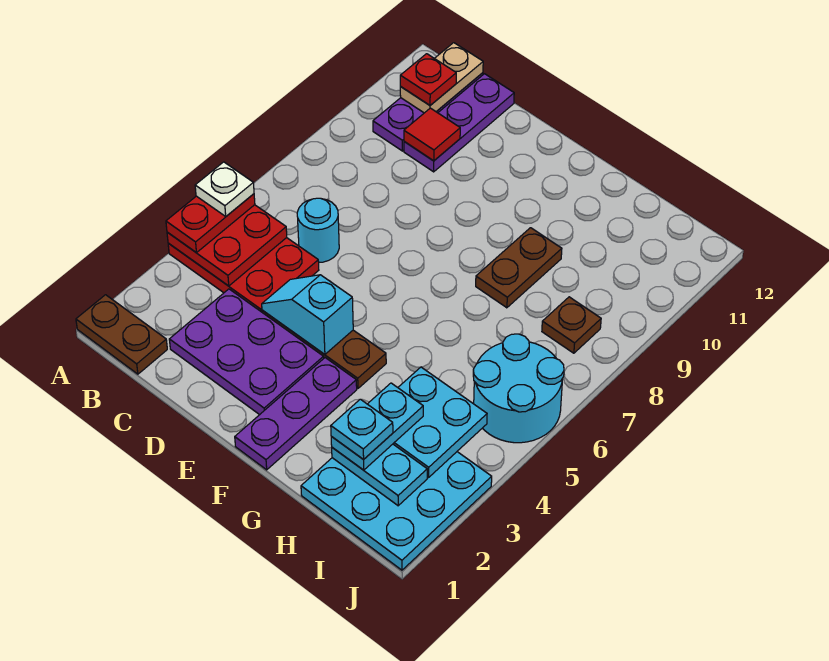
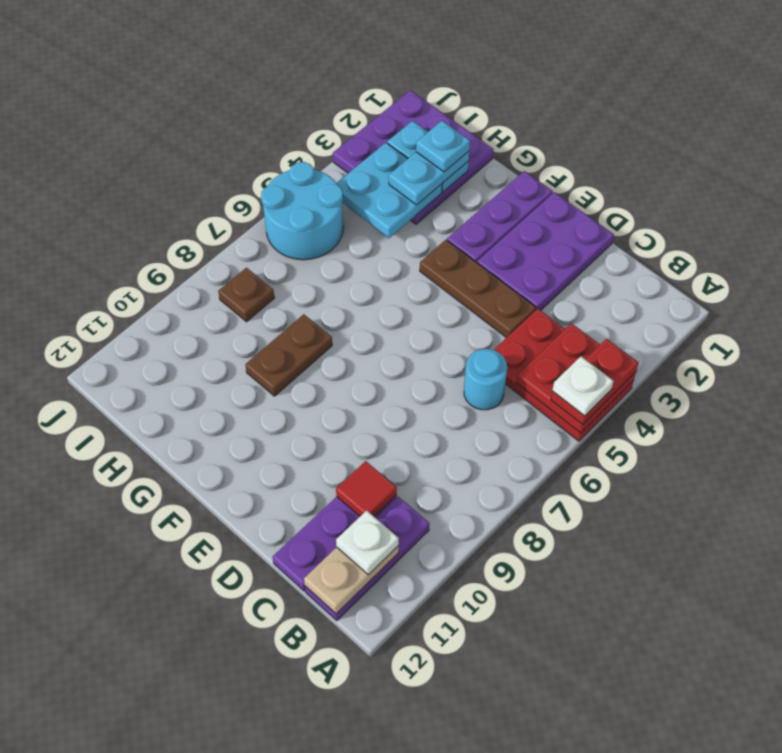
brown plate A1:B1 level 1 -> none
red plate B11 level 3 -> white plate B11 level 3
purple plate C2:E3 level 1 -> purple plate D1:E3 level 1
cyan slope D4:E4 level 2 top E -> none
cyan plate H1:J3 level 1 -> purple plate H1:J3 level 1

